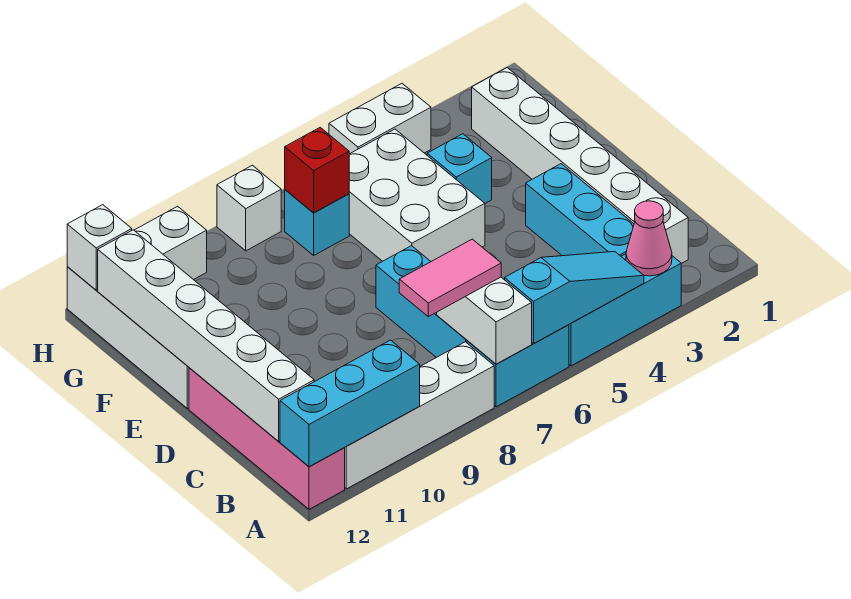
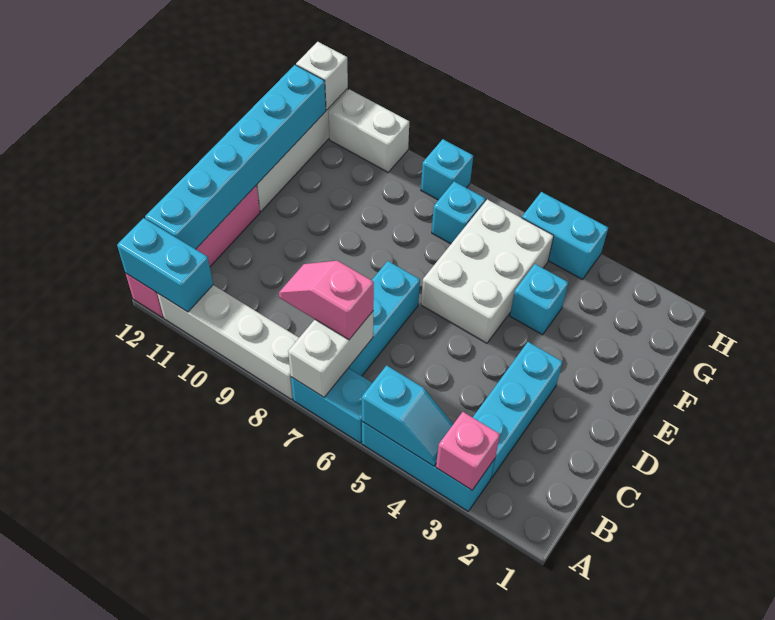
pink cone A3 level 2 -> pink brick A3 level 2
cyan slope A4:A6 level 2 top 6 -> cyan slope A4:A5 level 2 top 5
cyan brick A10:A12 level 2 -> cyan brick A11:A12 level 2
white brick B2:G2 level 1 -> none
pink tile B7:B8 level 3 -> pink slope B7:B8 level 3 top 7
white brick B12:G12 level 2 -> cyan brick B12:G12 level 2
red brick G7 level 2 -> none
white brick H4:H5 level 1 -> cyan brick H4:H5 level 1
white brick H8 level 1 -> cyan brick H8 level 1

